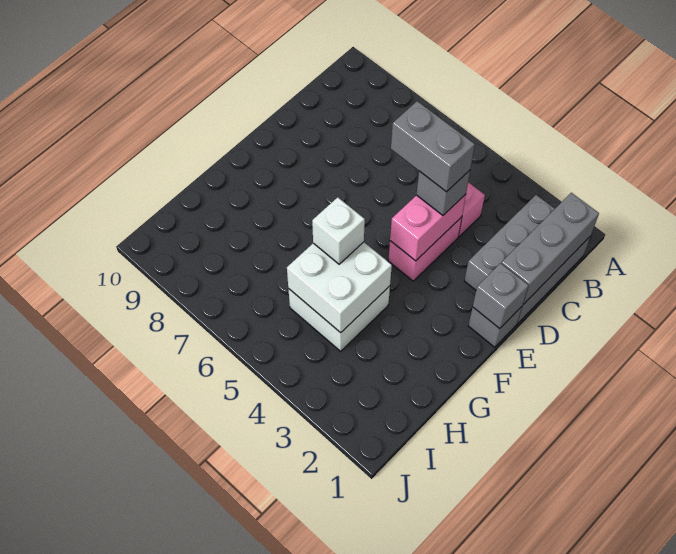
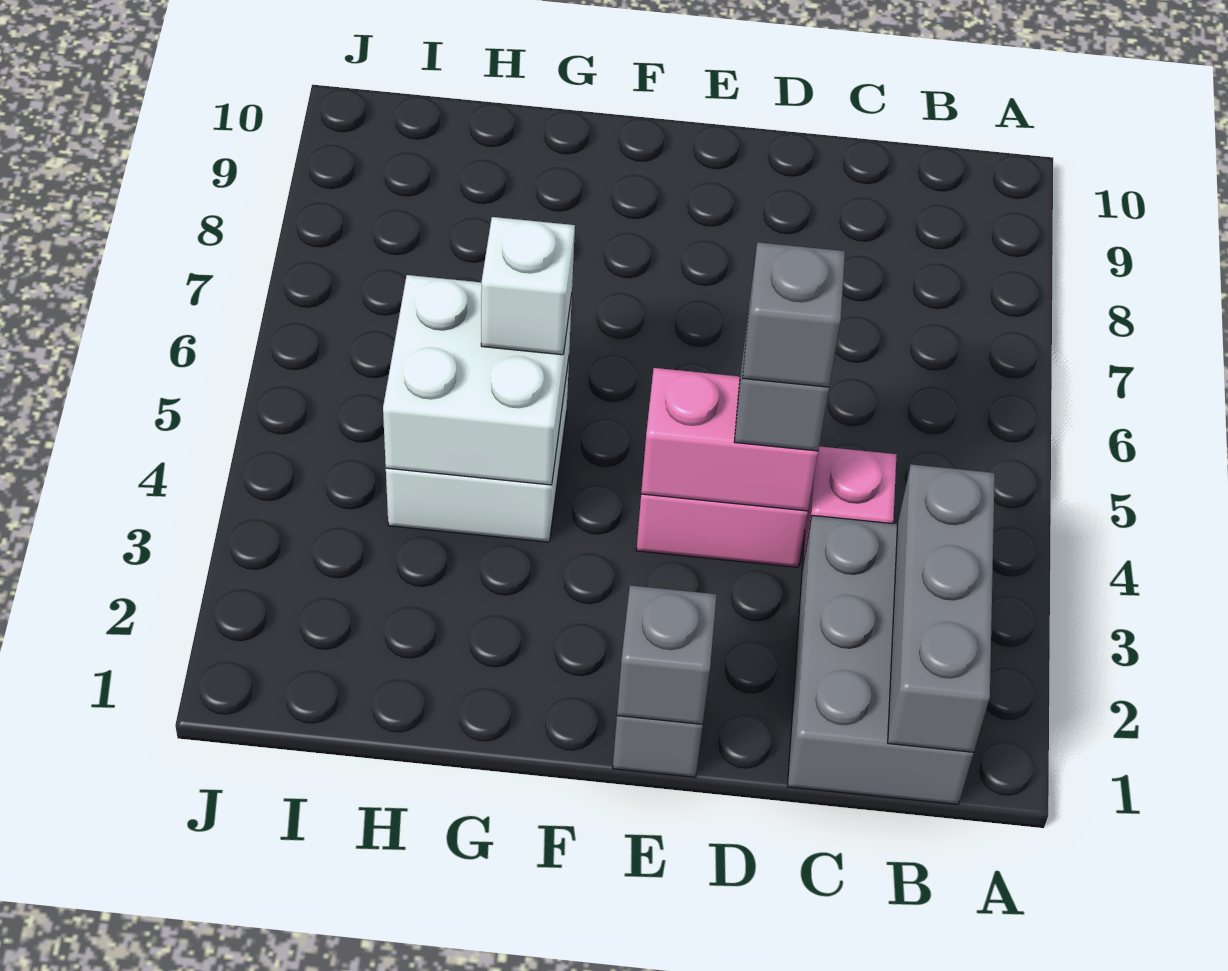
grey brick B1:D2 level 1 -> grey brick B1:C3 level 1
grey brick B1:D1 level 2 -> grey brick B1:B3 level 2
grey brick D4:D5 level 4 -> grey brick D4 level 4

